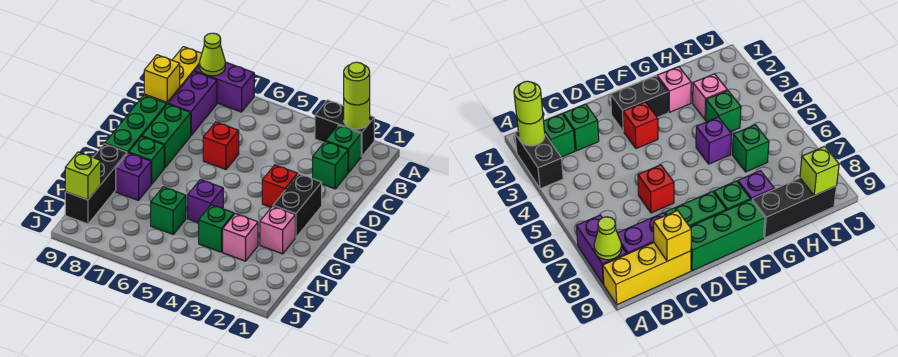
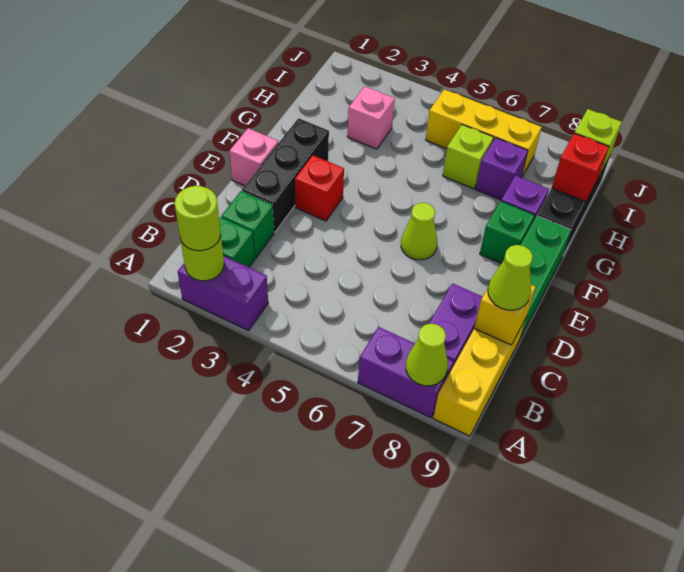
black brick A2:A3 level 1 -> purple brick A2:A3 level 1
none -> lime cone C9 level 3
red brick D6 level 1 -> red brick H9 level 2
green brick D8:E8 level 1 -> none
black brick E2:F2 level 1 -> black brick D2:F2 level 1
none -> lime cone E6 level 1
pink brick G2 level 1 -> pink brick E1 level 1
purple brick G5 level 1 -> purple brick H7 level 1
green brick H4 level 1 -> none
green brick H6 level 1 -> lime brick H6 level 1
none -> yellow brick I5:I7 level 1

